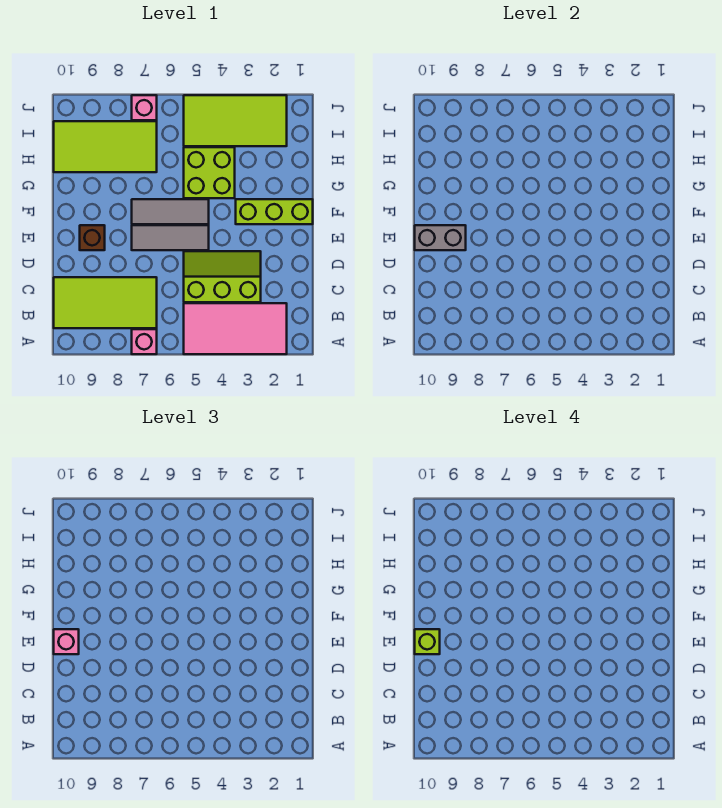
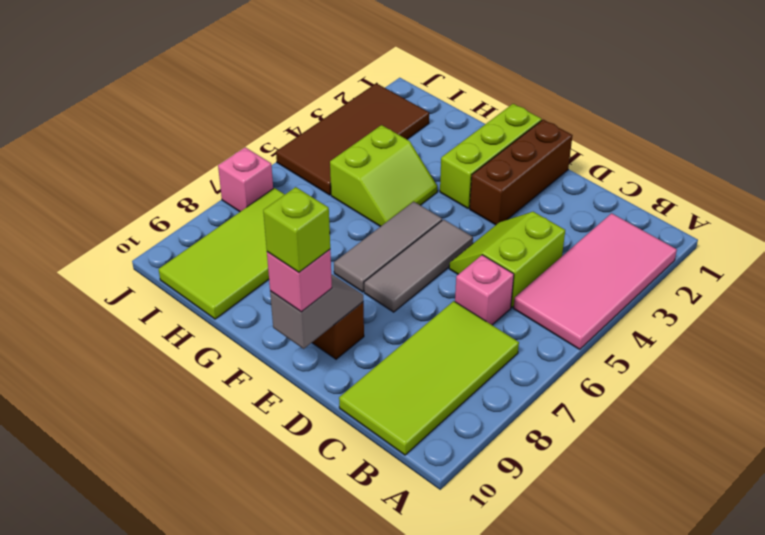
pink brick A7 level 1 -> pink brick C6 level 1
lime slope C3:D5 level 1 top C -> lime slope C4:D5 level 1 top C
none -> brown brick E1:E3 level 1
grey brick E9:E10 level 2 -> grey slope E9:E10 level 2 top 10
lime brick G4:H5 level 1 -> lime slope G4:H5 level 1 top H
lime tile I2:J5 level 1 -> brown tile I2:J5 level 1

